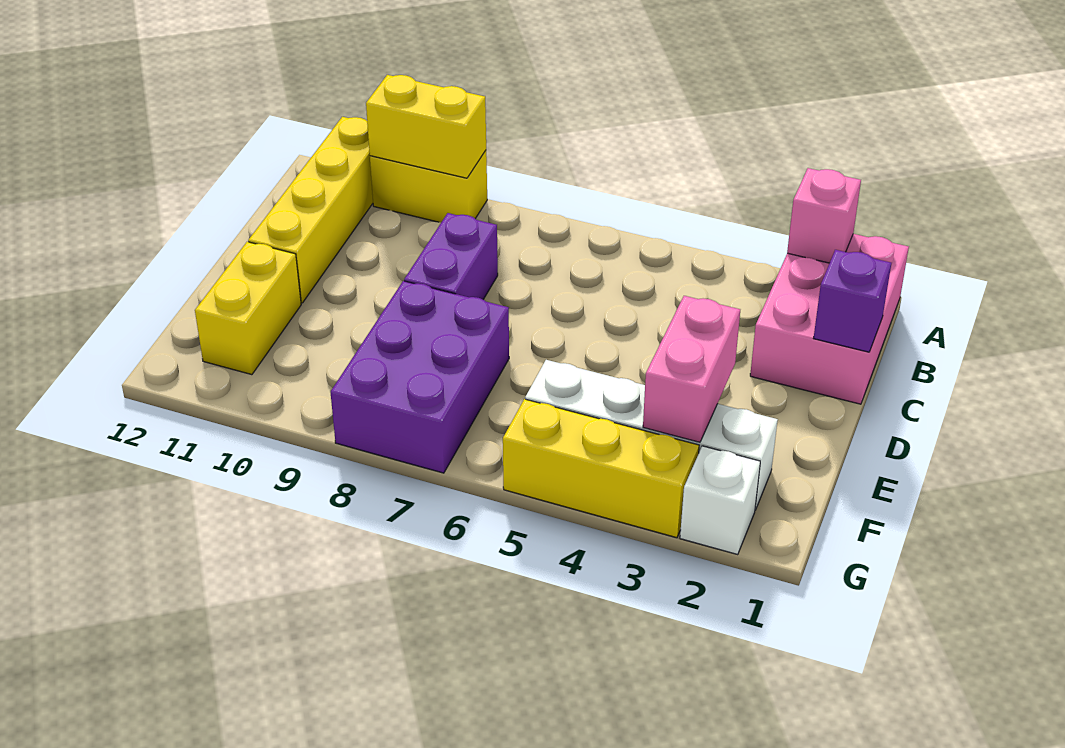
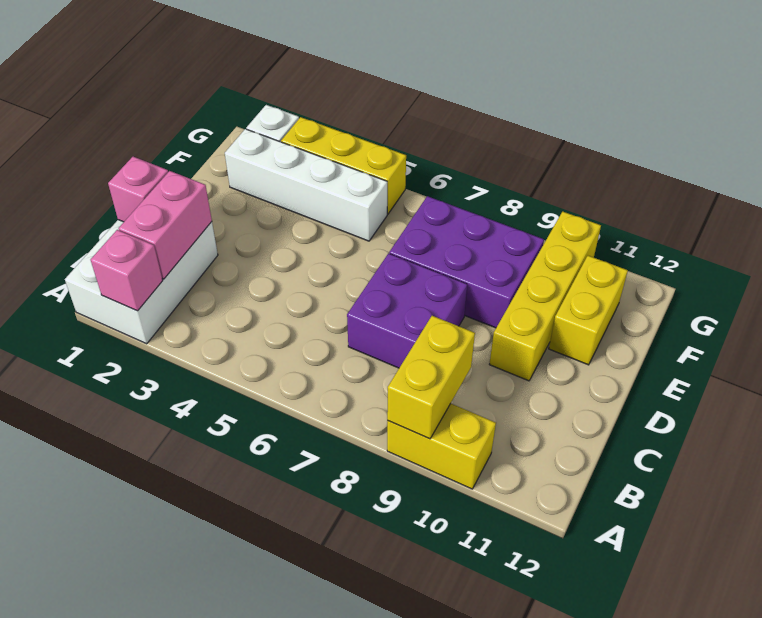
pink brick A1:C2 level 1 -> white brick A1:C2 level 1
yellow brick A9:A10 level 2 -> yellow brick A9:B9 level 2
yellow brick A11:D11 level 1 -> yellow brick D10:G10 level 1
purple brick C1 level 2 -> pink brick C1 level 2
purple brick C8:D8 level 1 -> purple brick C7:D8 level 1
pink brick E3:F3 level 2 -> pink brick B2:C2 level 2
purple brick E7:G8 level 1 -> purple brick E7:F9 level 1

